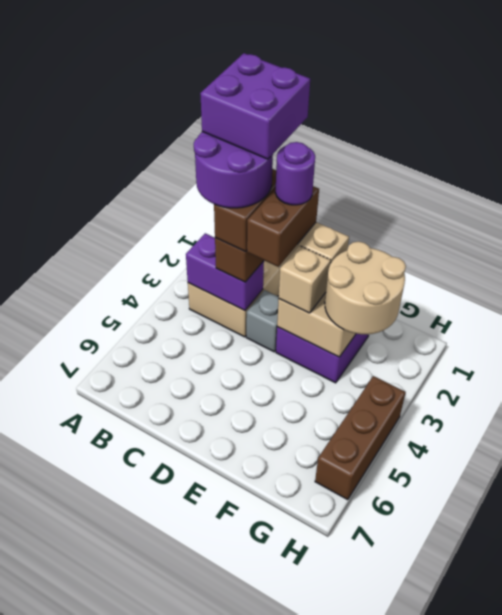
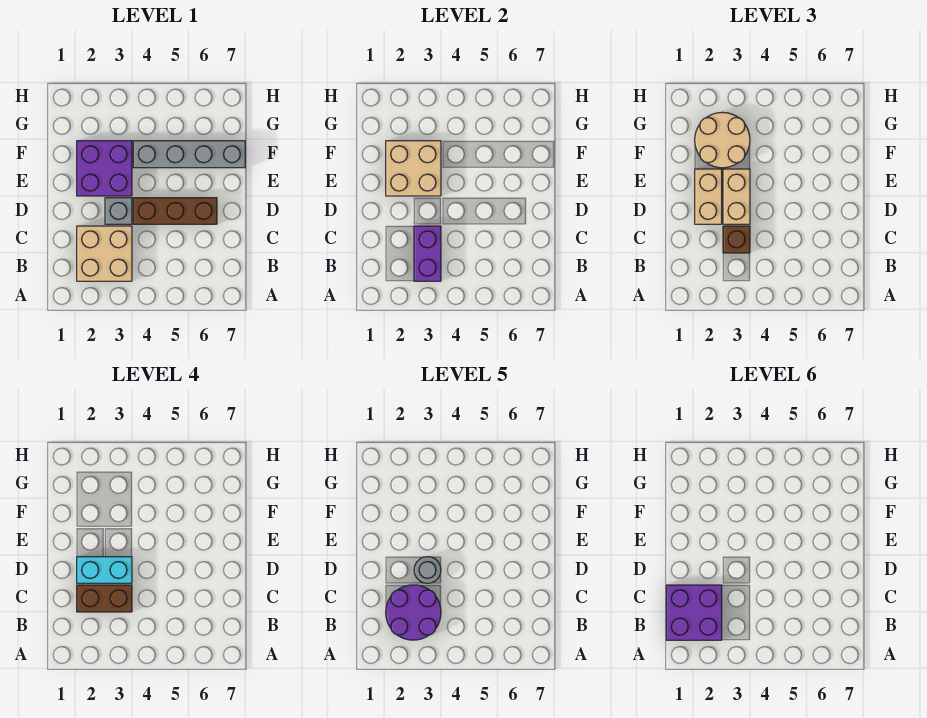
brown brick D2:D3 level 4 -> cyan brick D2:D3 level 4
purple round brick D2 level 5 -> none
none -> grey round brick D3 level 5
tan brick E3 level 3 -> tan brick D3:E3 level 3
none -> grey brick F4:F7 level 1
brown brick H4:H6 level 1 -> brown brick D4:D6 level 1

